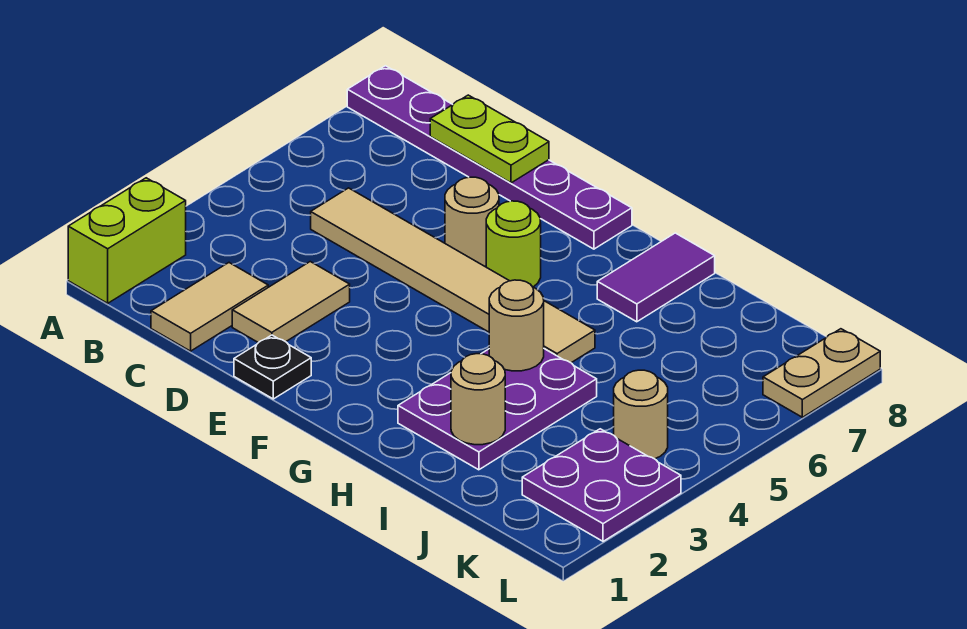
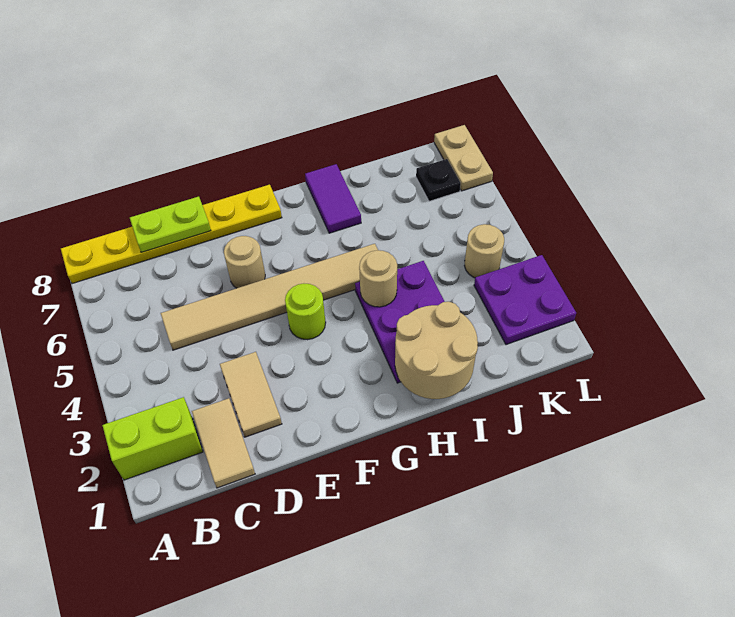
lime brick A1:A2 level 1 -> lime brick A2:B2 level 1
purple plate A8:F8 level 1 -> yellow plate A8:F8 level 1
black plate E1 level 1 -> black plate K7 level 1
lime round brick F6 level 1 -> lime round brick F4 level 1
tan round brick I2 level 2 -> tan round brick H1:I2 level 2

